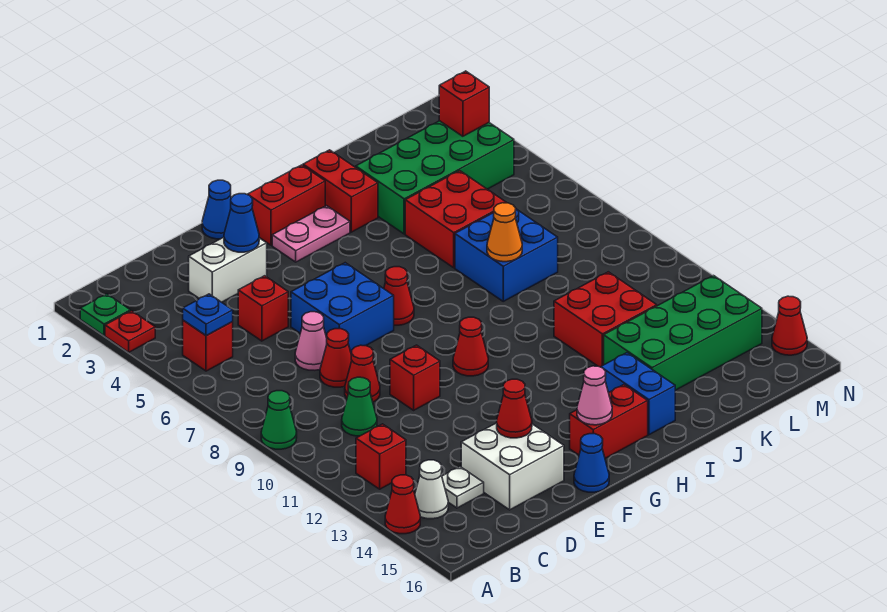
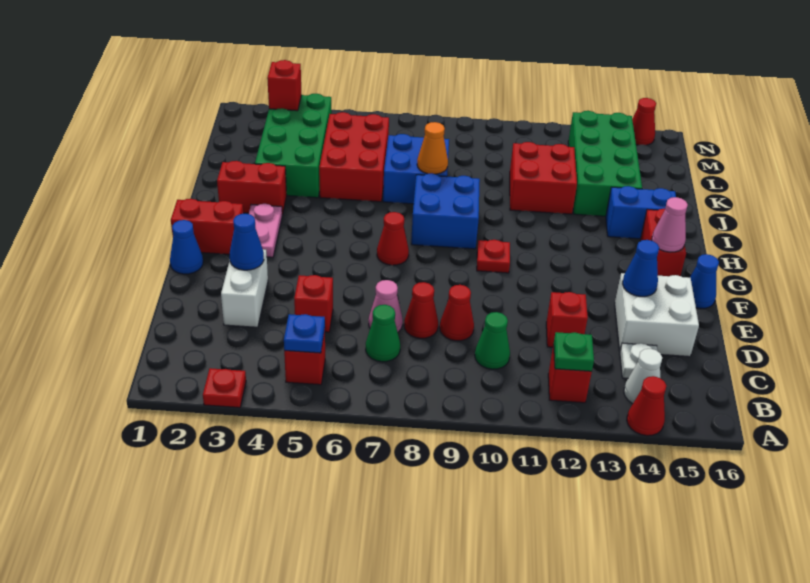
green plate A2 level 1 -> green plate B12 level 2
green cone A9 level 1 -> green cone C7 level 1
blue brick E6:F7 level 1 -> blue brick H8:I9 level 1
red brick E10 level 1 -> red brick D12 level 1
red cone E14 level 2 -> blue cone E14 level 2
red brick G2:H2 level 1 -> red brick G1:G2 level 1
red cone G10 level 1 -> red plate G10 level 1
red brick J5:K6 level 1 -> red brick J5:L6 level 1

